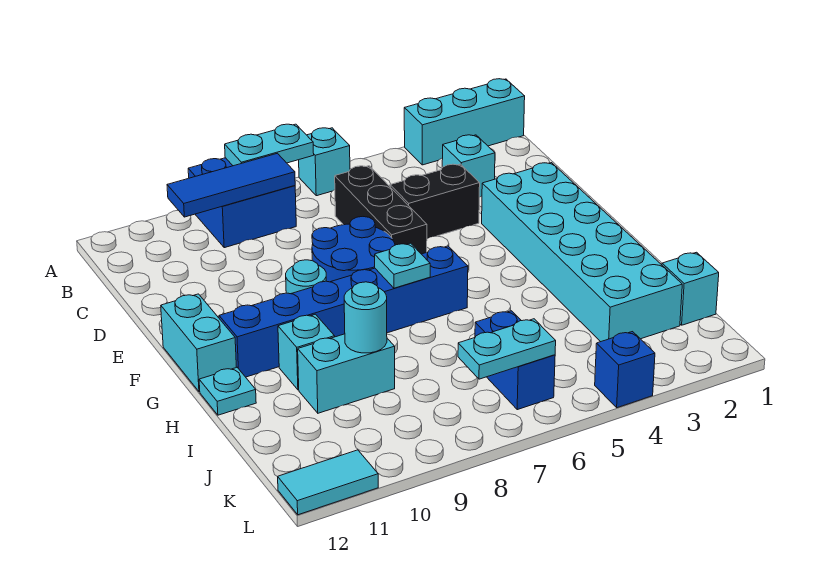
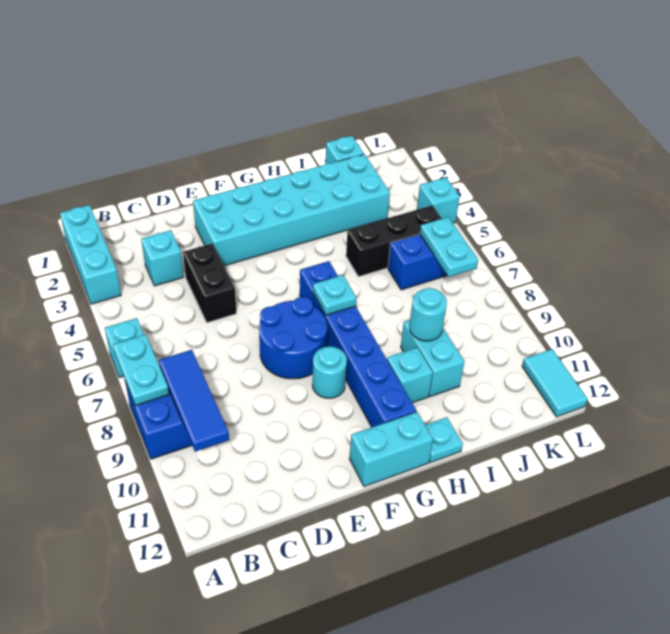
black brick C6:E6 level 1 -> black brick I5:K5 level 1
blue brick L4 level 1 -> cyan brick L4 level 1

